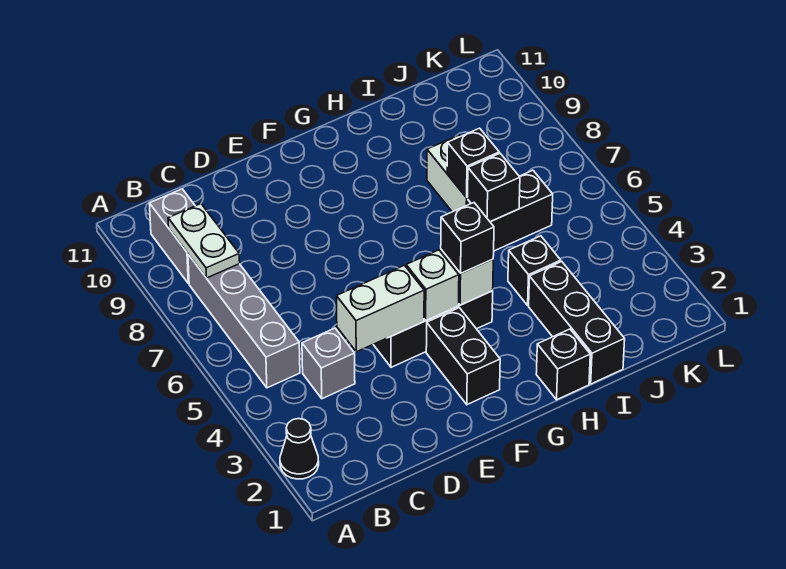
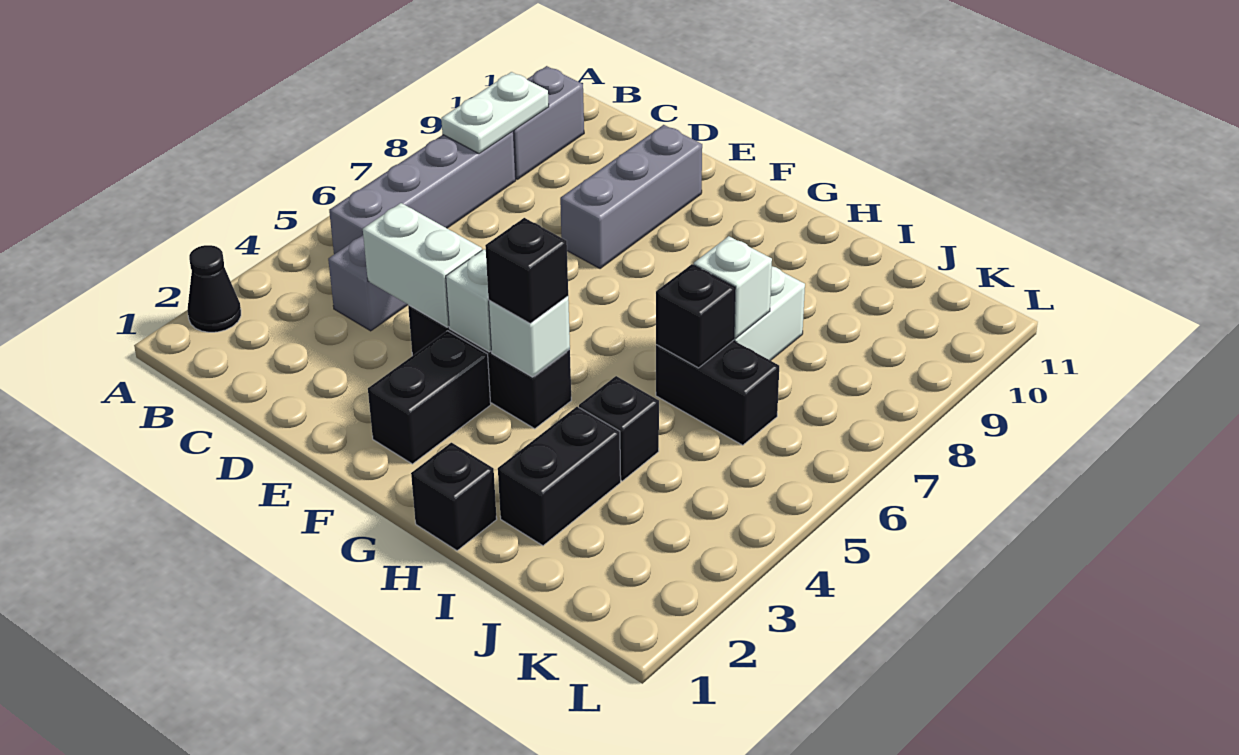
none -> grey brick E8:E10 level 1
black brick I1:I3 level 1 -> black brick I2:I3 level 1
black brick I7 level 2 -> white brick I7 level 2

